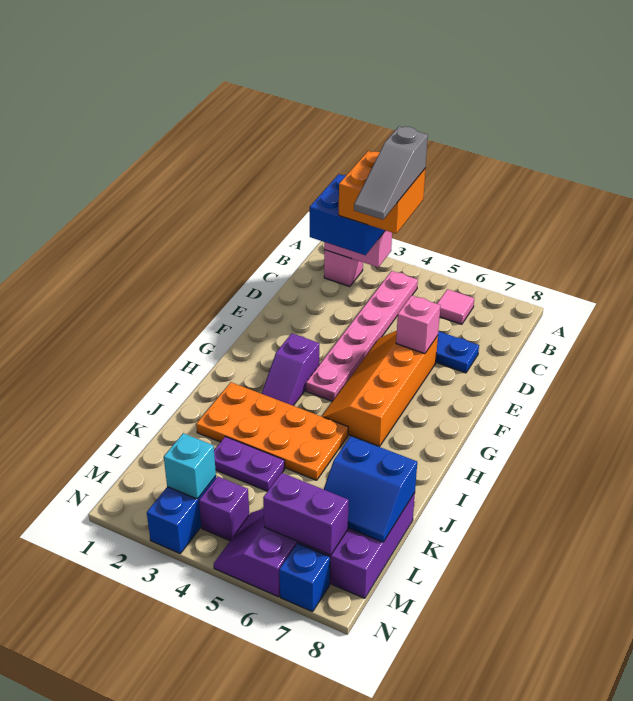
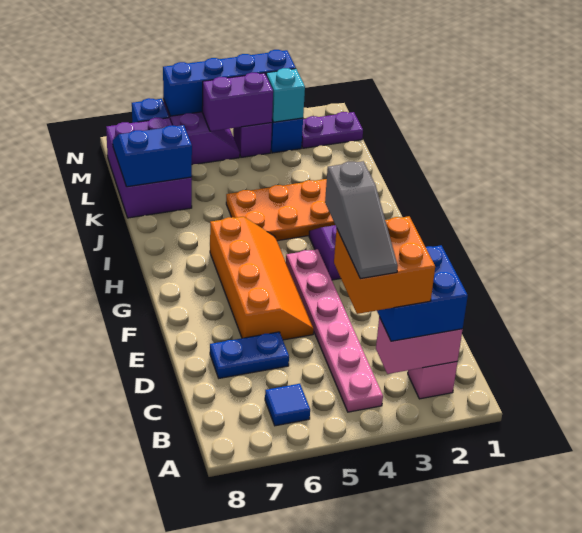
grey slope B4:D4 level 5 top B -> grey slope B4:D4 level 5 top D
pink tile B6 level 1 -> blue tile B6 level 1
pink brick E6 level 2 -> none
purple plate K3:K4 level 1 -> purple plate M1:M2 level 1
purple brick M6:M7 level 2 -> purple brick M4:M5 level 2
none -> blue brick N3:N6 level 2

